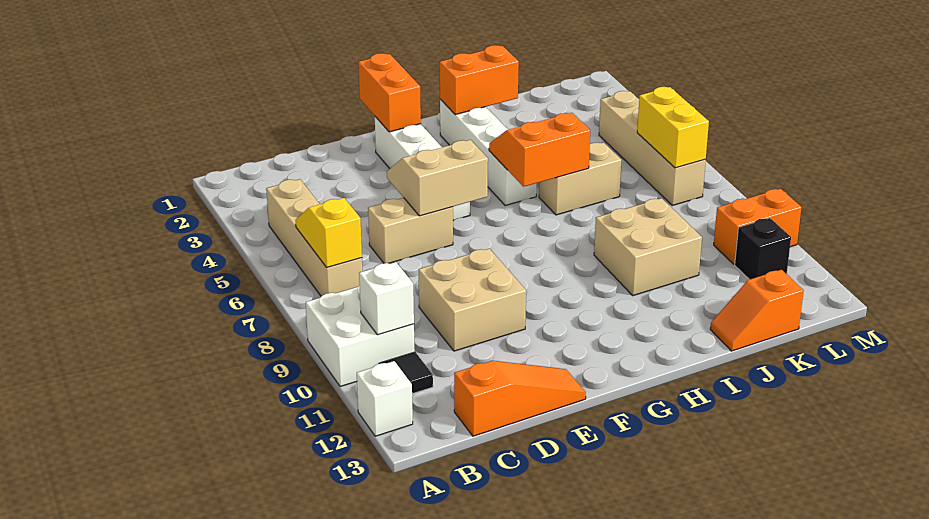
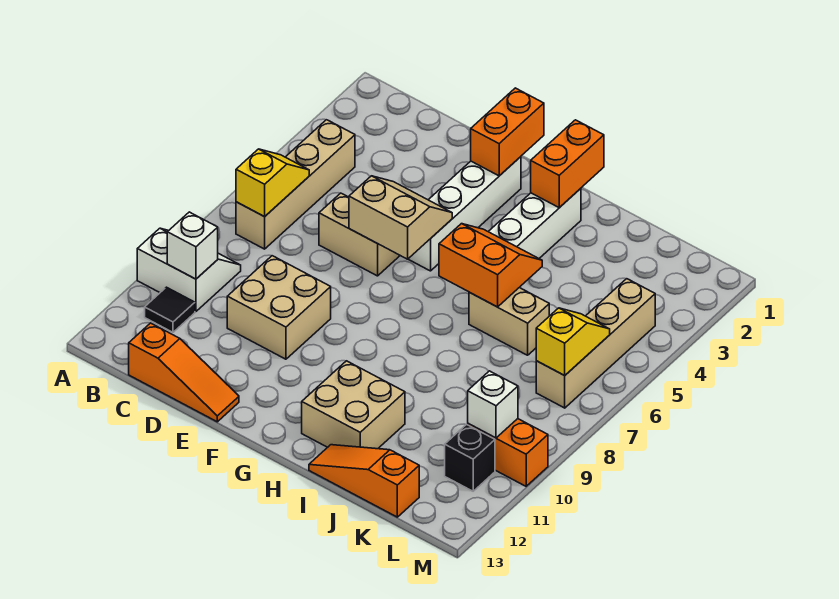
white brick A9:B10 level 1 -> white slope A9:B10 level 1 top 10
white brick A12 level 1 -> white brick L10 level 2
orange brick H2:I2 level 2 -> orange brick H1:H2 level 2
tan brick I9:J10 level 1 -> tan brick H11:I12 level 1
orange slope J13:K13 level 1 top K -> orange slope I13:K13 level 1 top K
yellow brick L6:L7 level 2 -> yellow slope L6:L7 level 2 top 7

